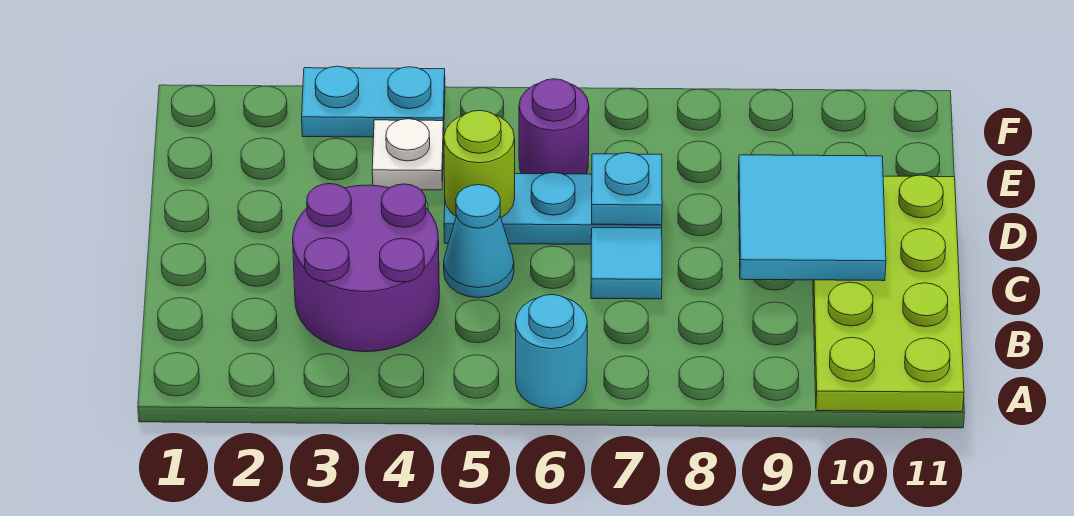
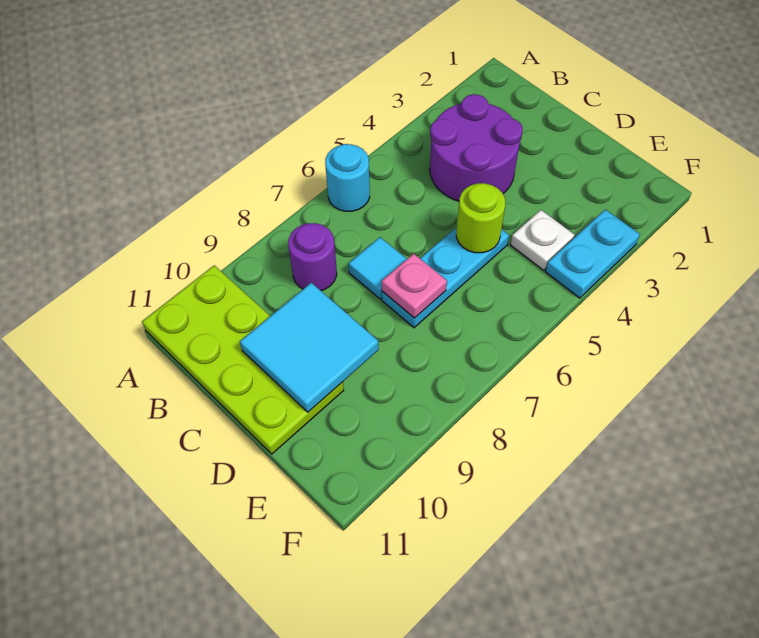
cyan cone C5 level 1 -> none
cyan plate D7 level 2 -> pink plate D7 level 2
purple round brick E6 level 1 -> purple round brick B8 level 1

